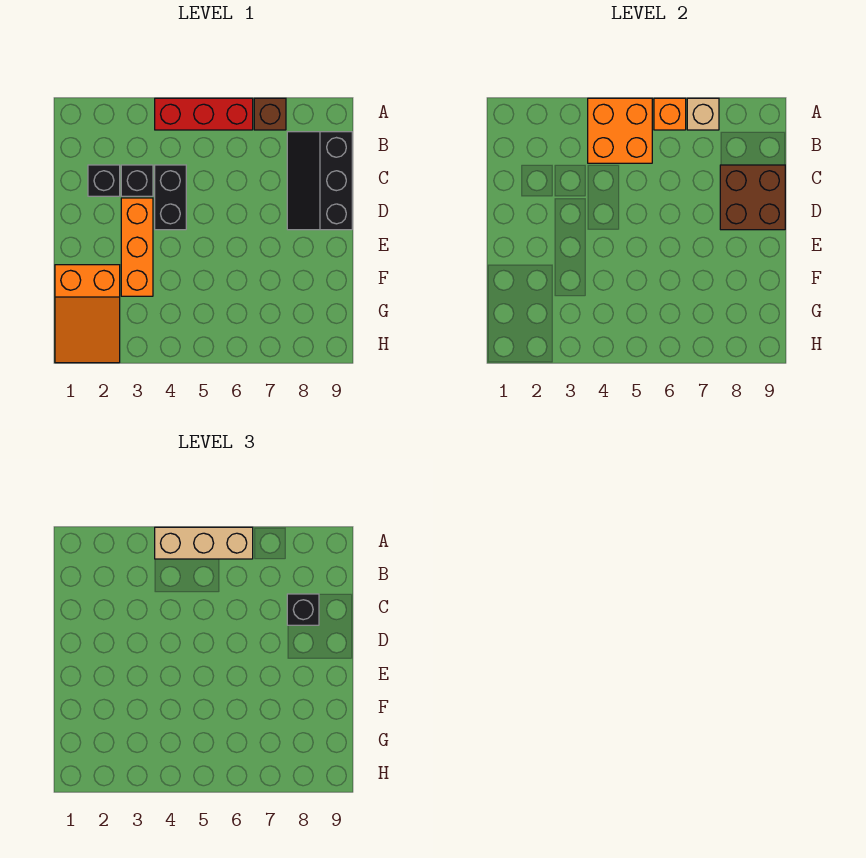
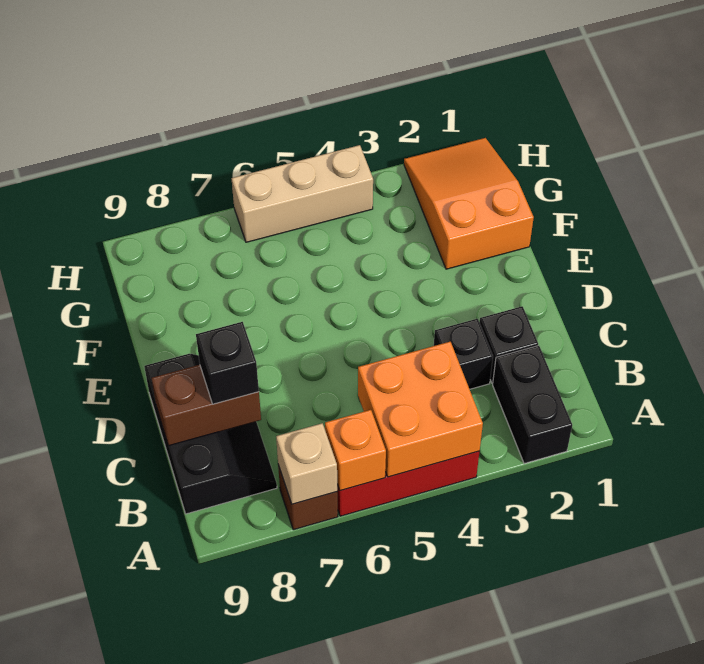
tan brick A4:A6 level 3 -> tan brick H4:H6 level 1
black brick C4:D4 level 1 -> black brick A2:B2 level 1
brown brick C8:D9 level 2 -> brown brick C8:C9 level 2
orange brick D3:F3 level 1 -> none

